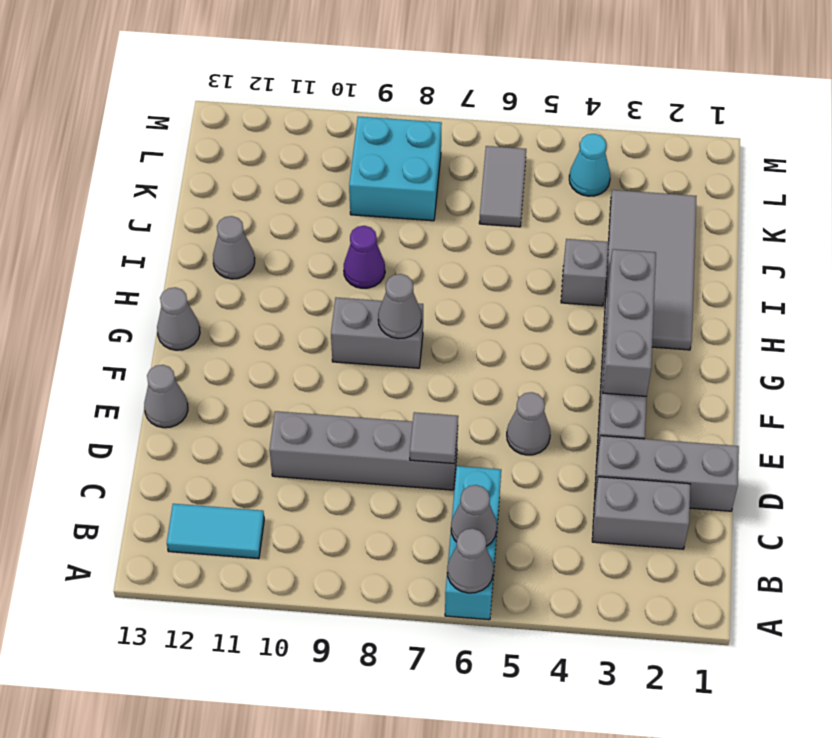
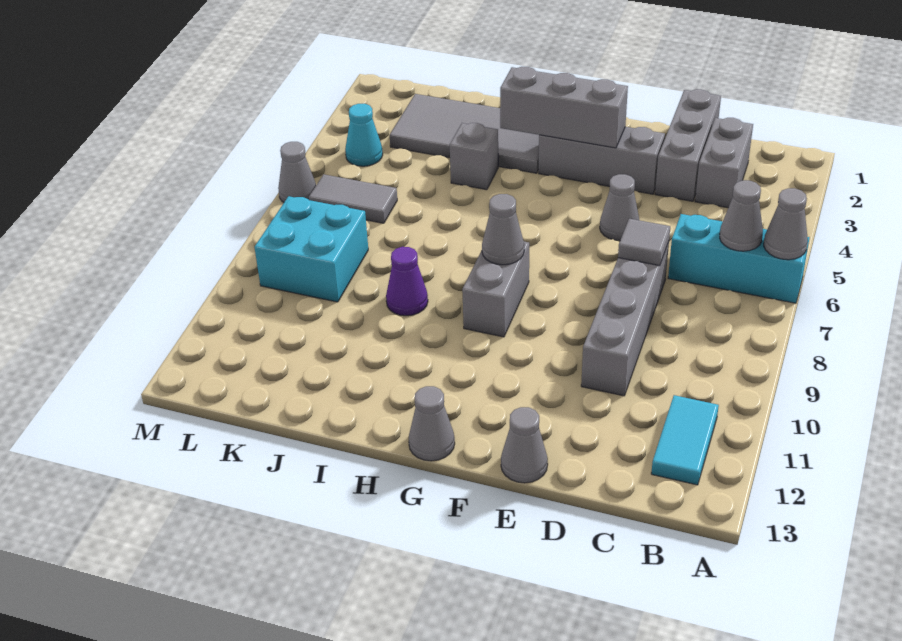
grey cone I12 level 1 -> grey cone M6 level 1

